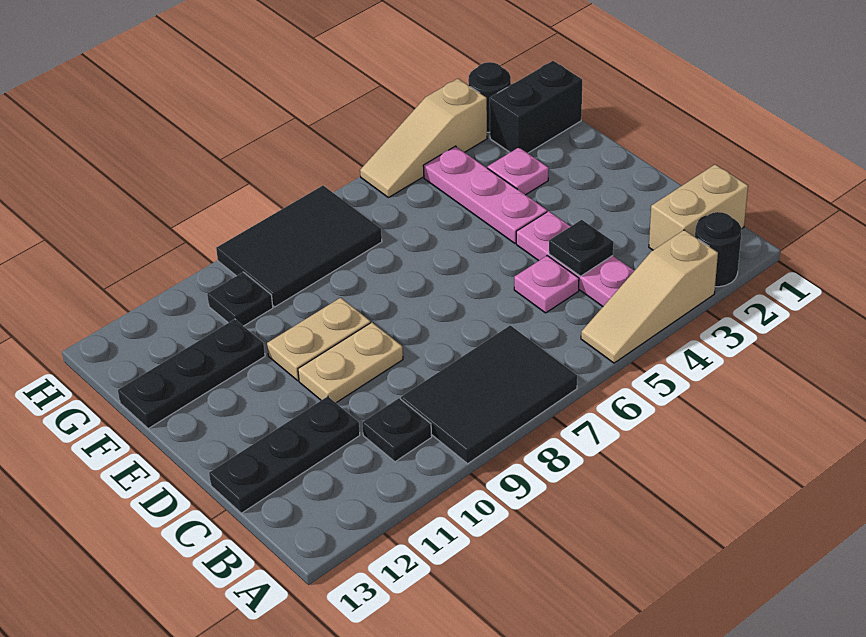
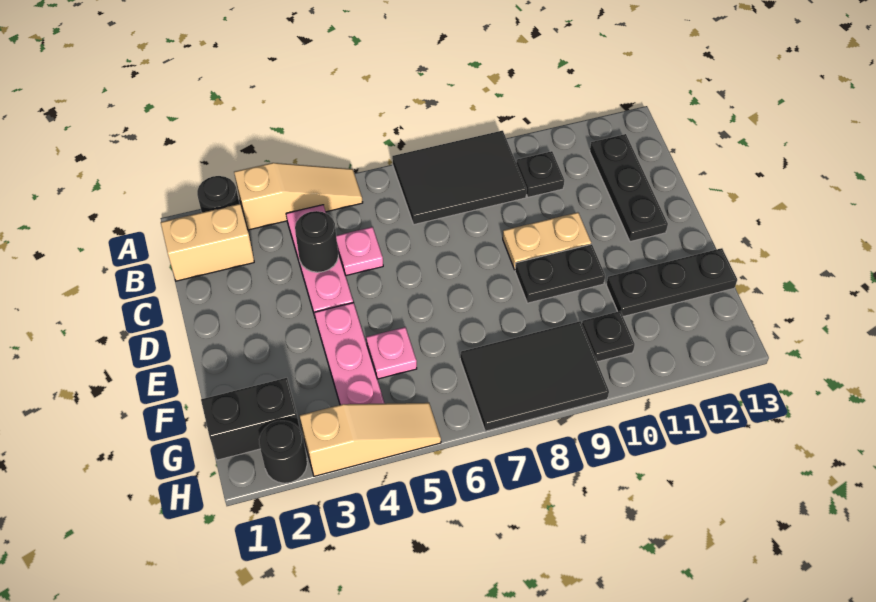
black plate C4 level 2 -> black round brick C4 level 2
black plate C11:C13 level 1 -> black plate B12:D12 level 1
tan plate E9:E10 level 1 -> black plate E9:E10 level 1
pink plate F3 level 1 -> pink plate F5 level 1

